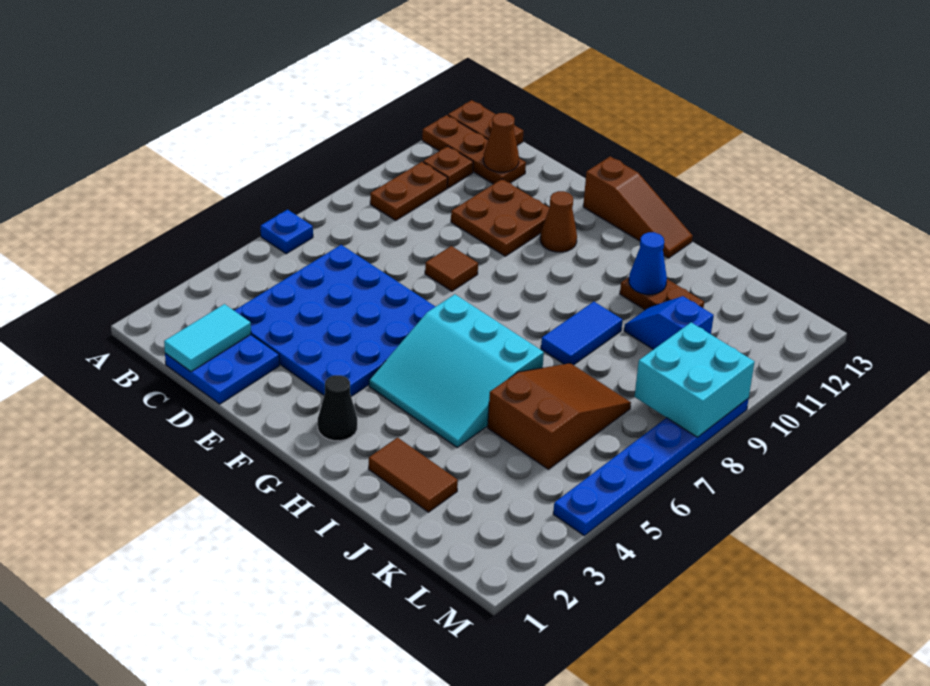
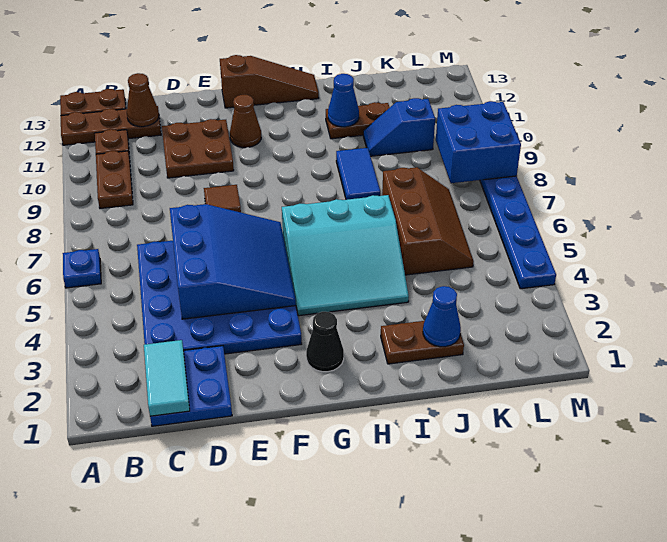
none -> blue slope D4:F6 level 2 top D
brown tile I2:J2 level 1 -> brown plate I2:J2 level 1
none -> blue cone J2 level 2
brown slope J5:K7 level 1 top 5 -> brown slope J5:K7 level 1 top J
cyan brick L8:M9 level 2 -> blue brick L8:M9 level 2

